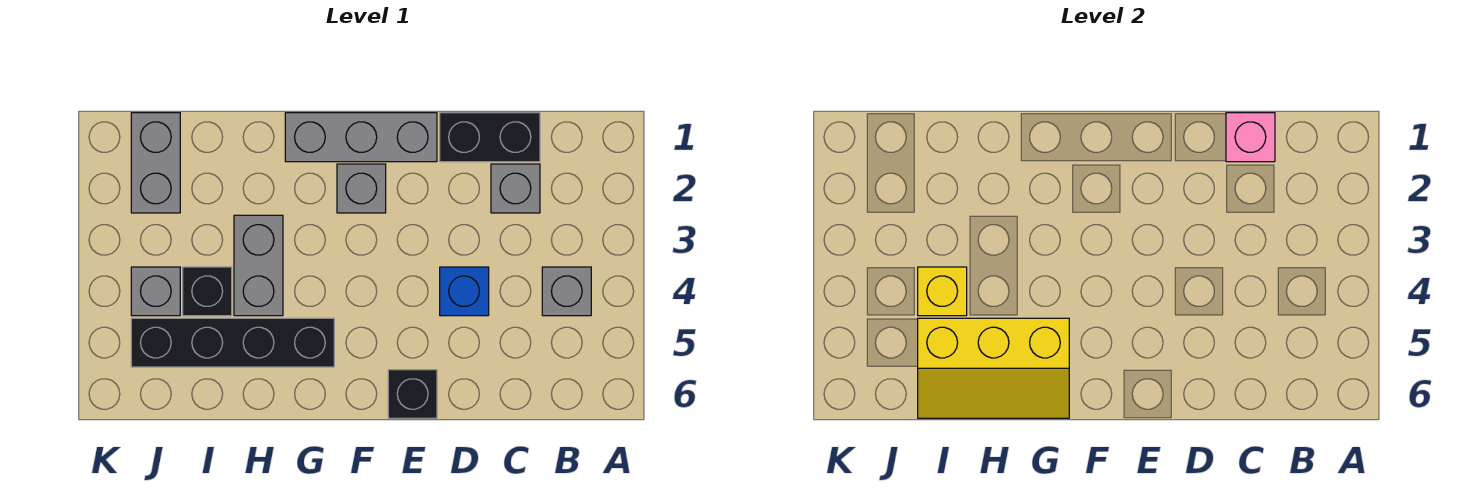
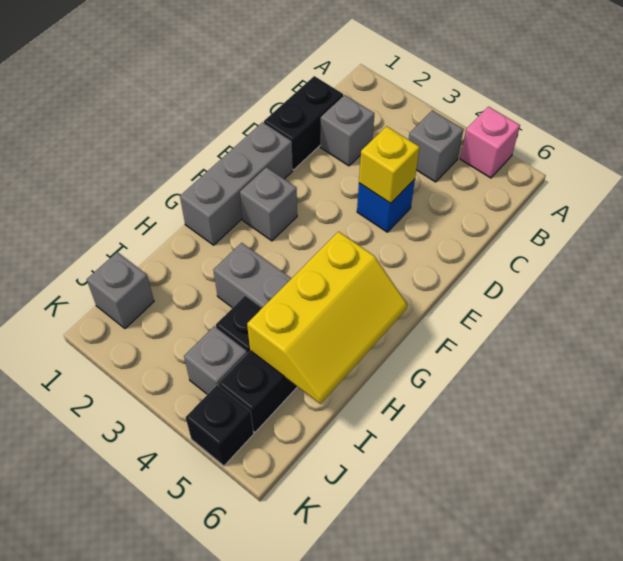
pink brick C1 level 2 -> pink brick A5 level 1
black brick E6 level 1 -> black brick K5 level 1
yellow brick I4 level 2 -> yellow brick D4 level 2
grey brick J1:J2 level 1 -> grey brick J1 level 1

